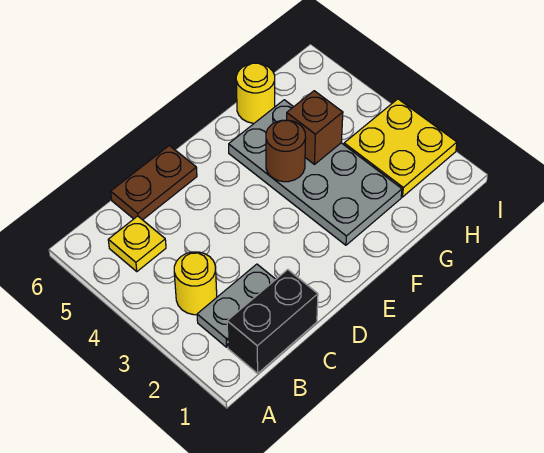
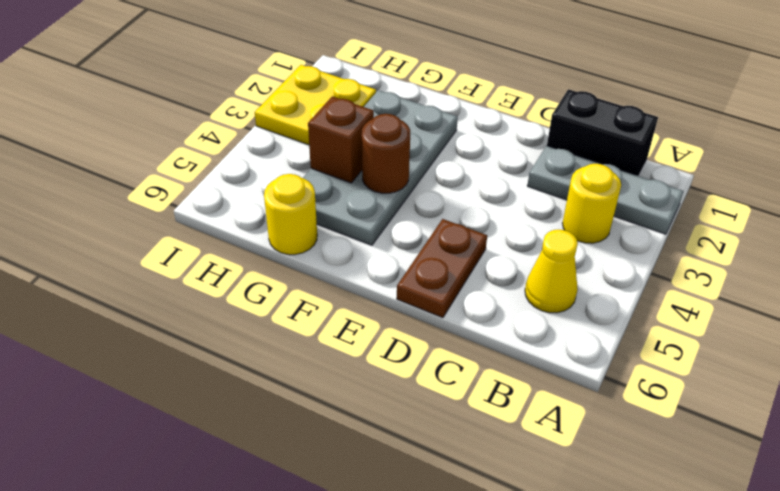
grey plate B2:C2 level 1 -> grey plate A2:C2 level 1
yellow plate B5 level 1 -> yellow cone B5 level 1
brown plate C6:D6 level 1 -> brown plate D5:D6 level 1

